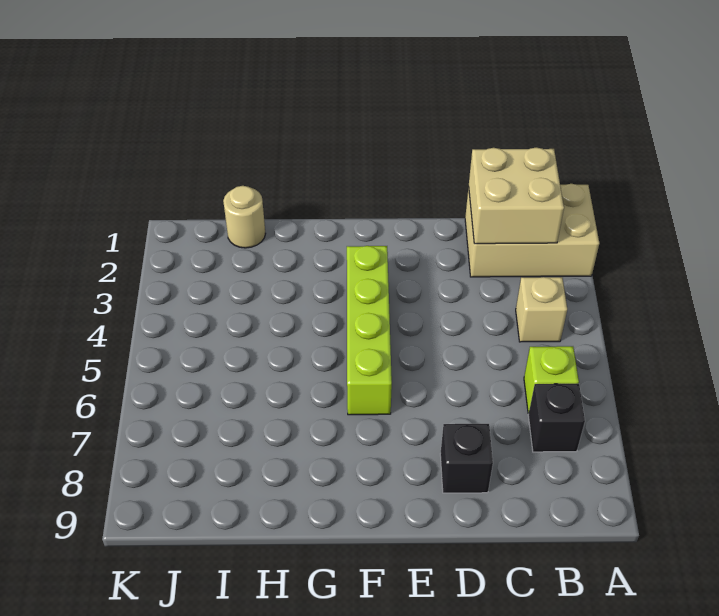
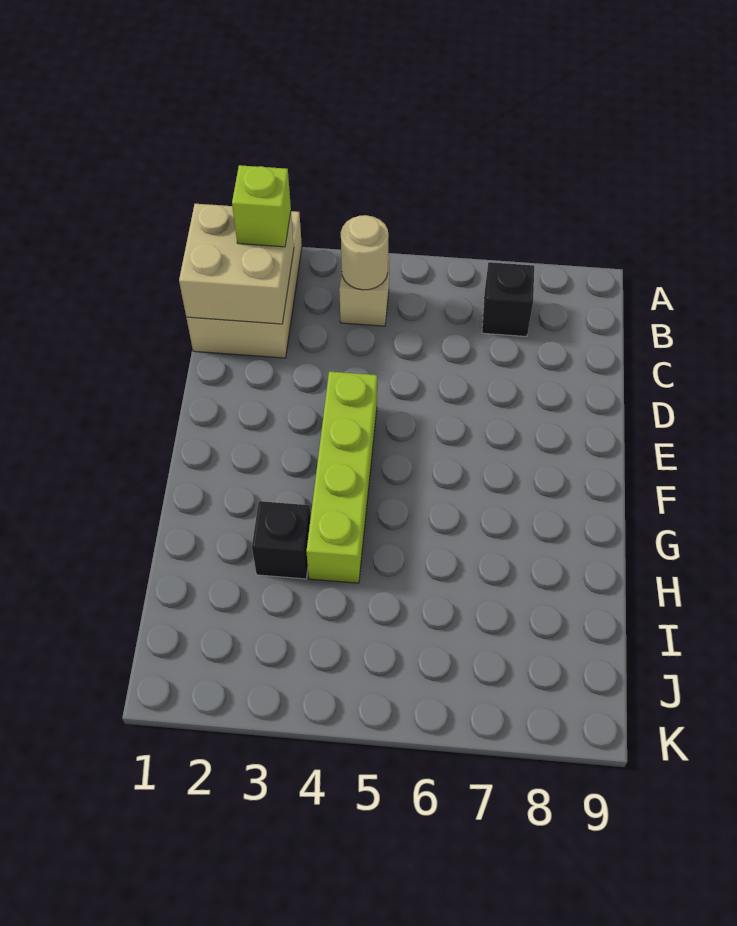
lime brick B6 level 1 -> lime brick B2 level 3
black brick D8 level 1 -> black brick H3 level 1
lime brick F3:F6 level 1 -> lime brick E4:H4 level 1
tan round brick I1 level 1 -> tan round brick B4 level 2

